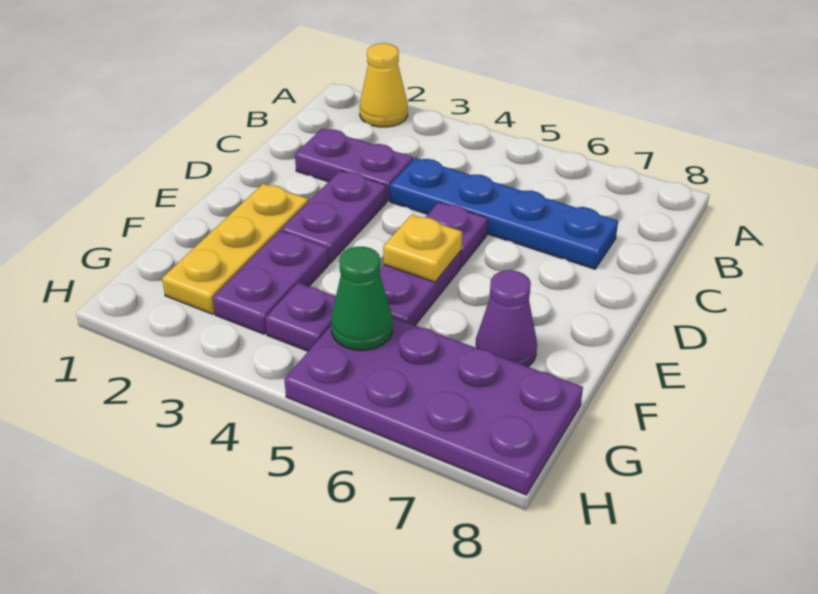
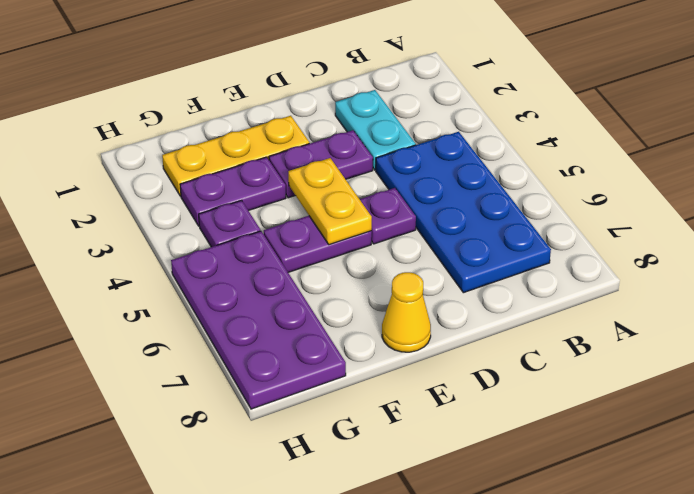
yellow cone A2 level 1 -> yellow cone E8 level 1
purple plate C2:C3 level 1 -> cyan plate C2:C3 level 1
blue plate C4:C7 level 1 -> blue plate B4:C7 level 1
yellow plate E5 level 2 -> yellow plate E4:E5 level 2
purple cone F7 level 1 -> none
green cone G5 level 2 -> none

